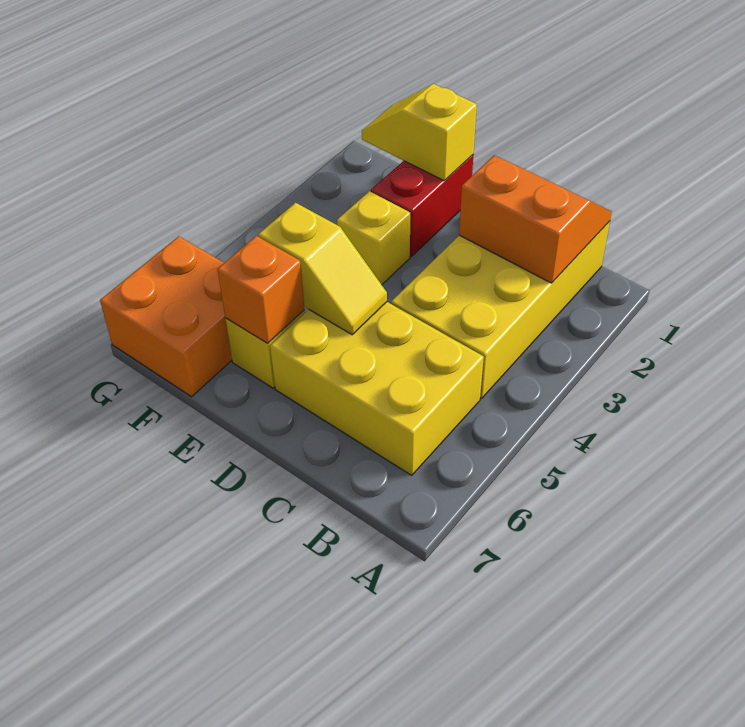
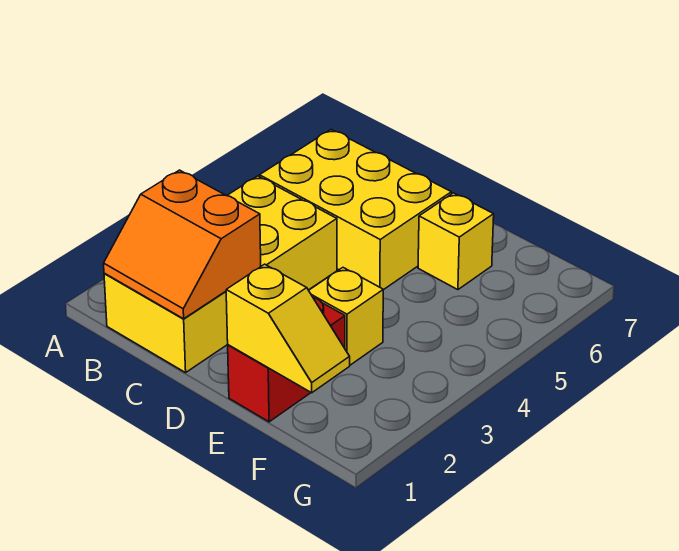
yellow slope D5:E5 level 2 top E -> none
orange brick E6 level 2 -> none
orange brick F6:G7 level 1 -> none

